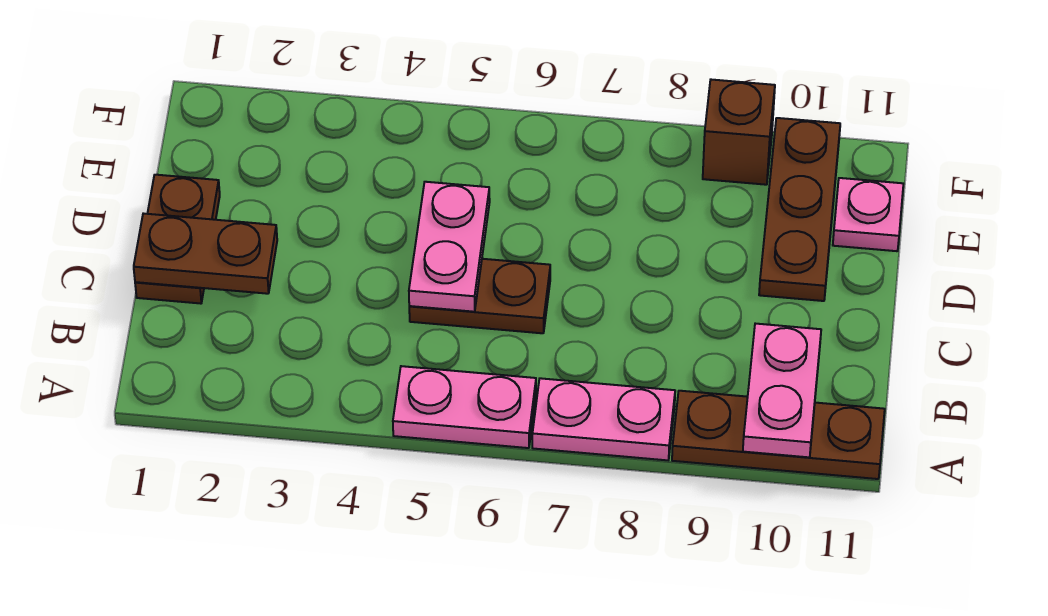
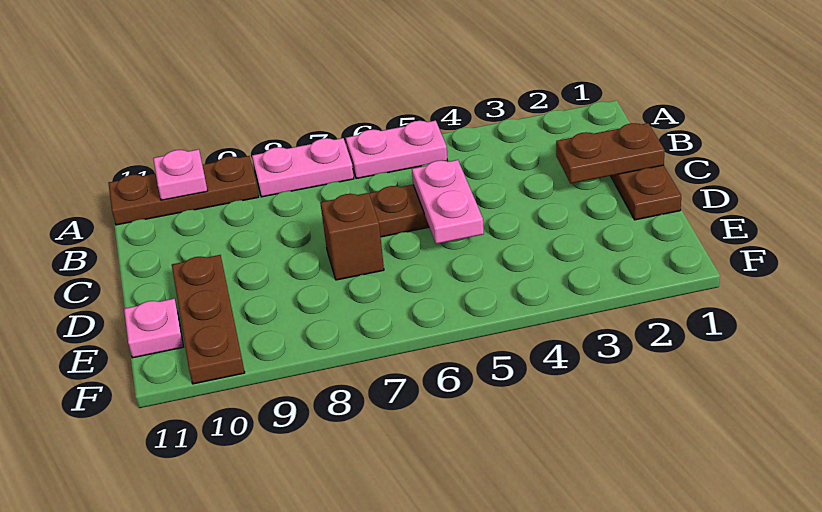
pink plate A10:B10 level 2 -> pink plate A10 level 2
brown brick F9 level 1 -> brown brick D7 level 1

